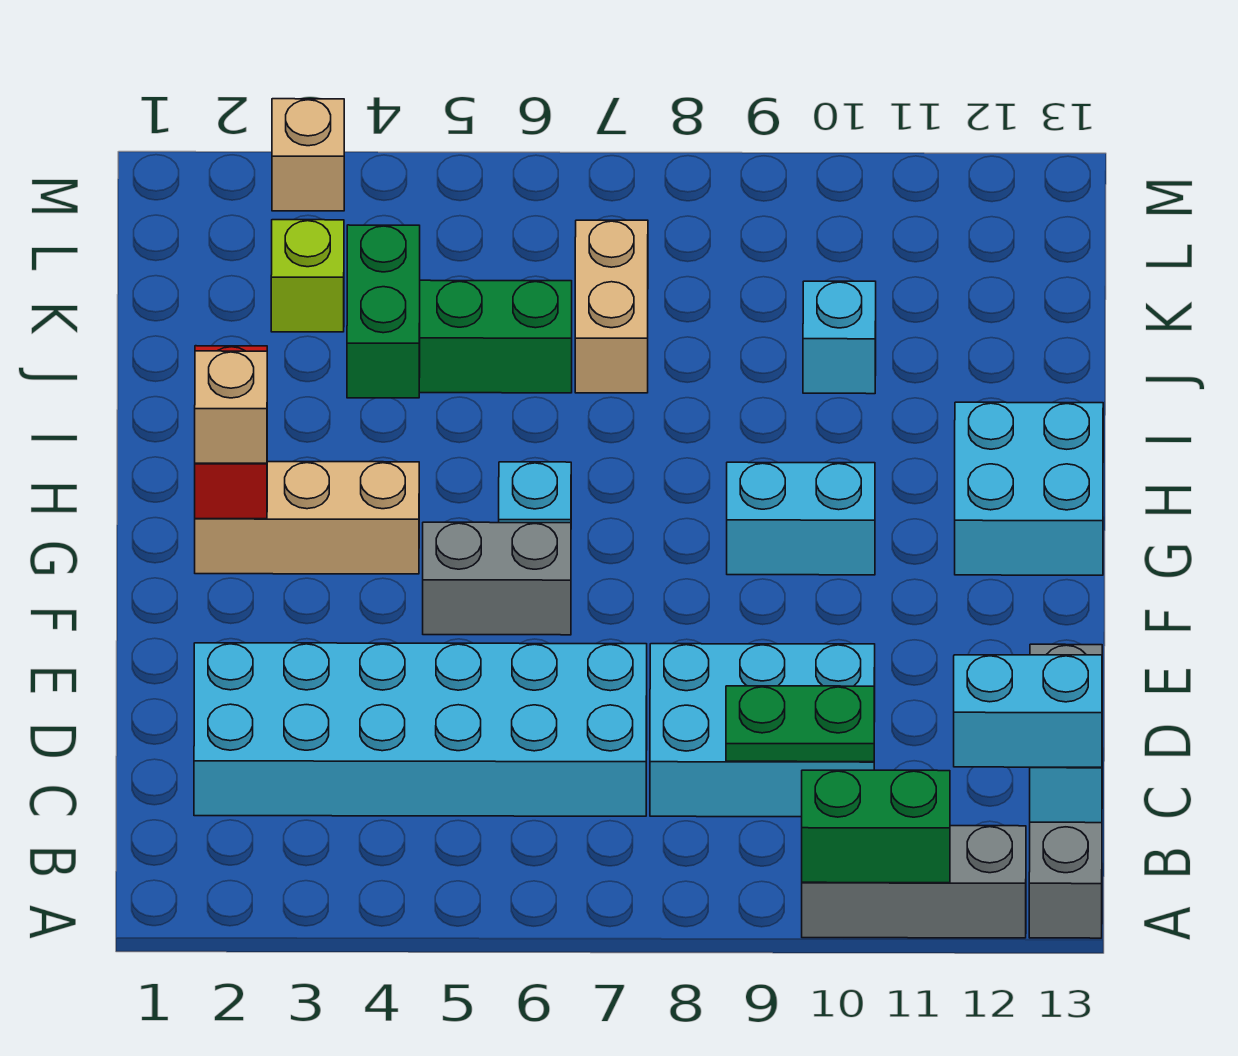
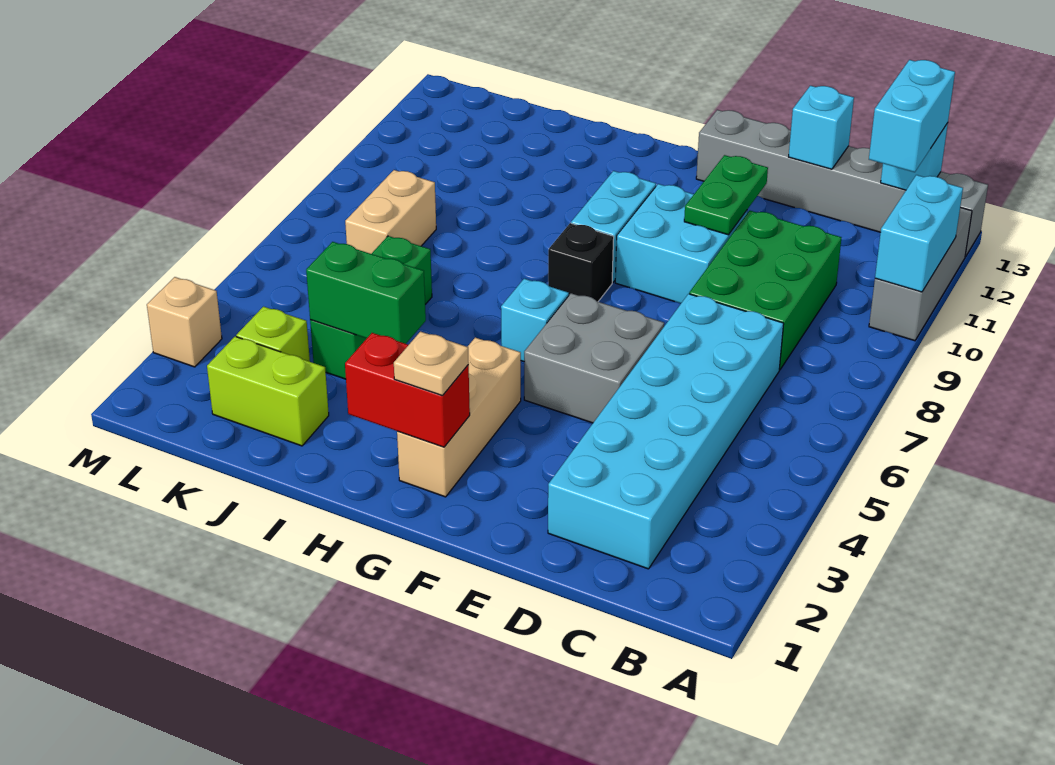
green brick A10:A11 level 2 -> cyan brick A10:A11 level 2
grey brick A13:D13 level 1 -> grey brick A13:F13 level 1
cyan brick C8:D10 level 1 -> green brick C8:D10 level 1
green plate C9:C10 level 2 -> green plate E10:E11 level 2
grey brick F5:F6 level 1 -> grey brick E5:F6 level 1
tan brick G2 level 3 -> tan plate G2 level 3
none -> black brick G8 level 1
cyan brick G12:H13 level 1 -> cyan brick E9:F10 level 1
none -> lime brick J2:K2 level 1
tan brick J7:K7 level 1 -> tan brick K7:K8 level 1
cyan brick J10 level 1 -> cyan brick D13 level 2

